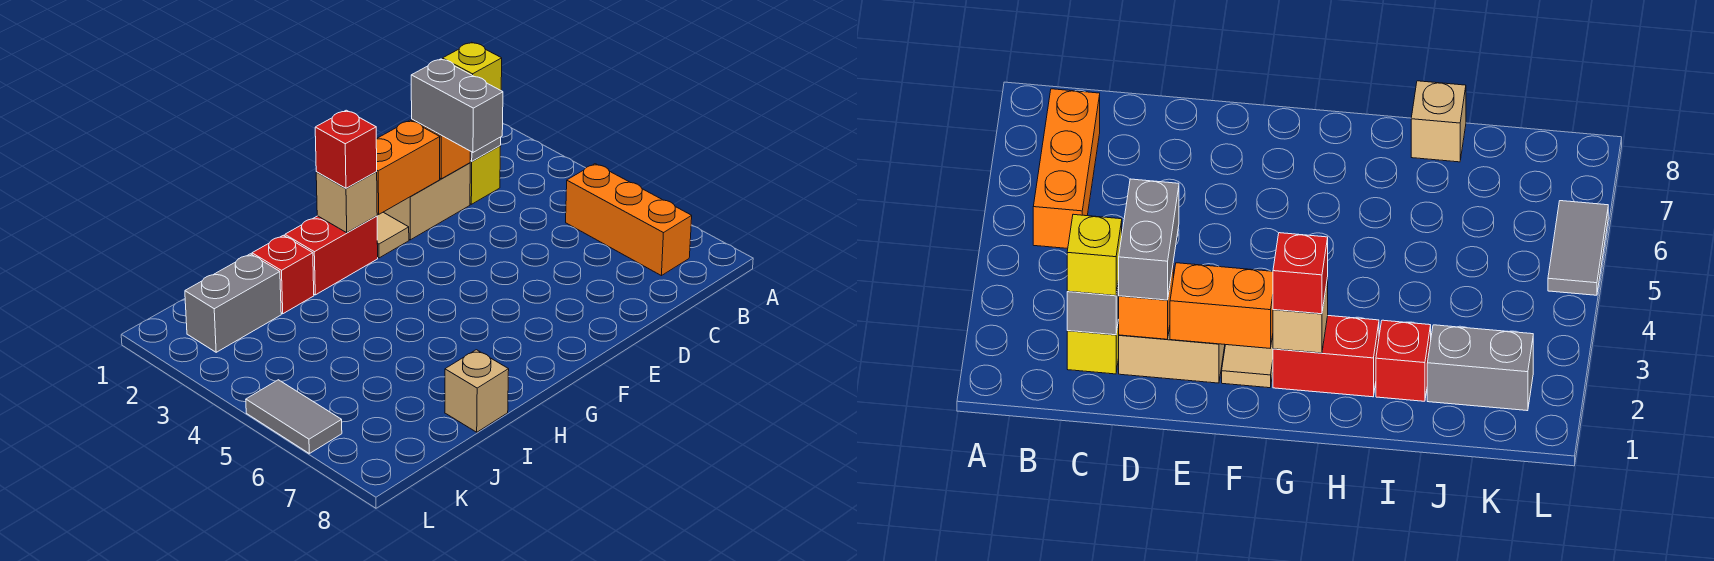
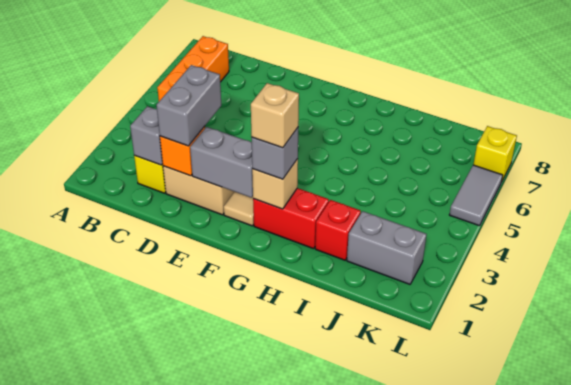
yellow brick C2 level 3 -> yellow brick L7 level 1
orange brick E2:F2 level 2 -> grey brick E2:F2 level 2
red brick G2 level 3 -> grey brick G2 level 3
tan brick I8 level 1 -> tan brick G2 level 4

